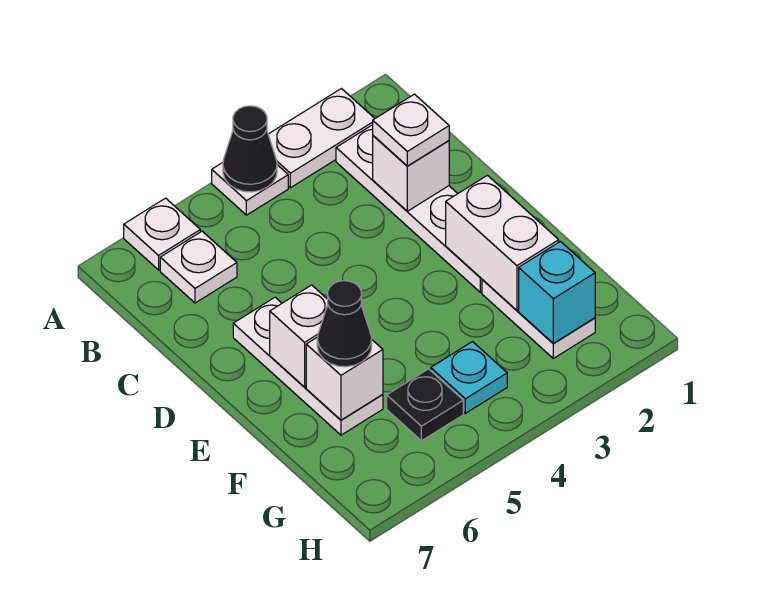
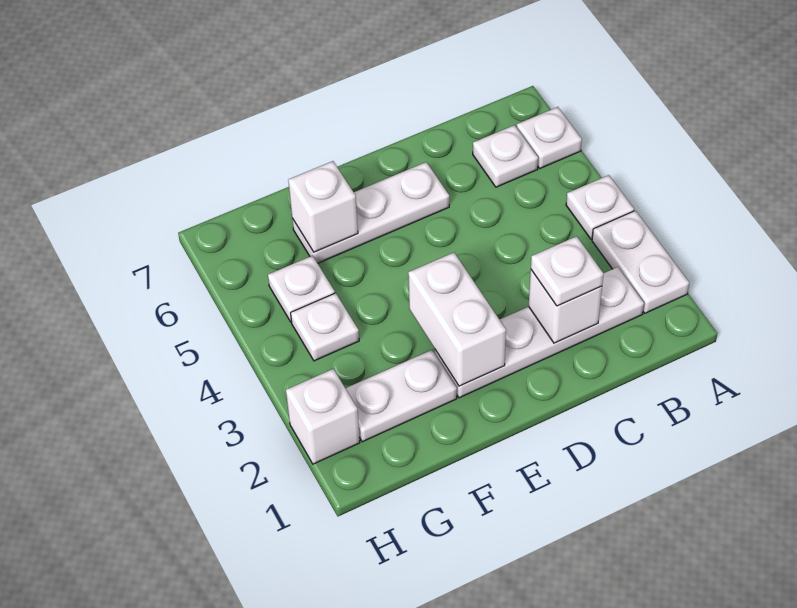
black cone A4 level 2 -> none
white brick E2:F2 level 2 -> white brick E2:E3 level 2
white brick E6 level 2 -> white brick H2 level 1
black cone F6 level 3 -> none
cyan brick G2 level 2 -> none
cyan plate G4 level 1 -> white plate G4 level 1
black plate G5 level 1 -> white plate G5 level 1

